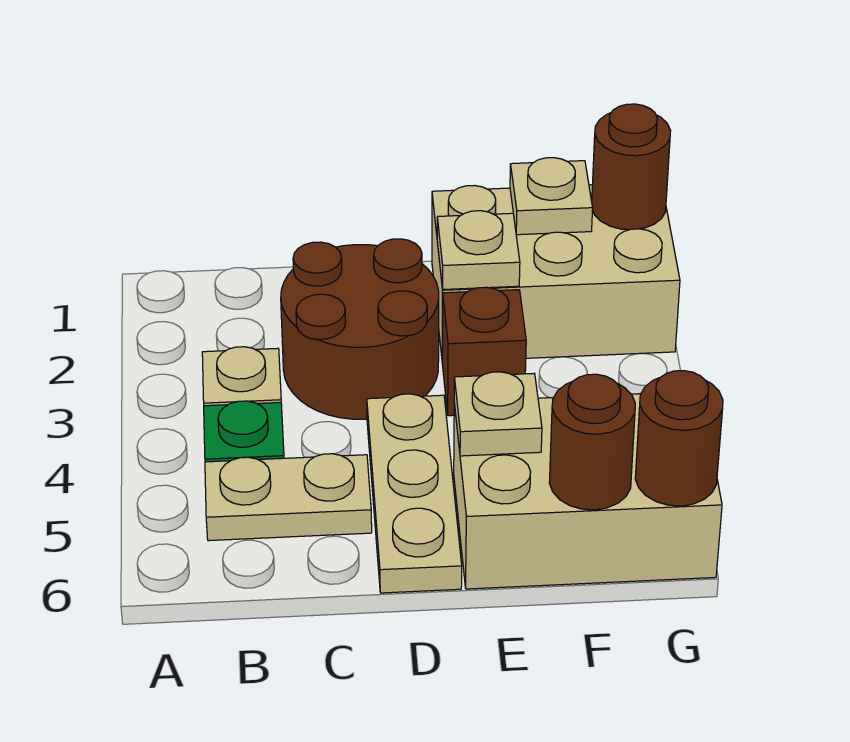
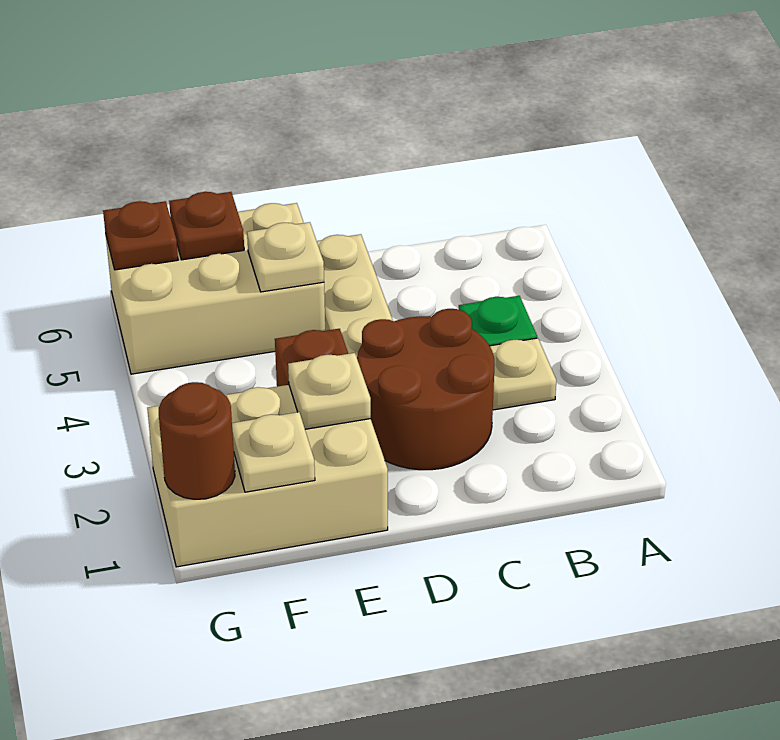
tan plate B5:C5 level 1 -> none
brown round brick F6 level 2 -> brown plate F6 level 2
brown round brick G6 level 2 -> brown plate G6 level 2

